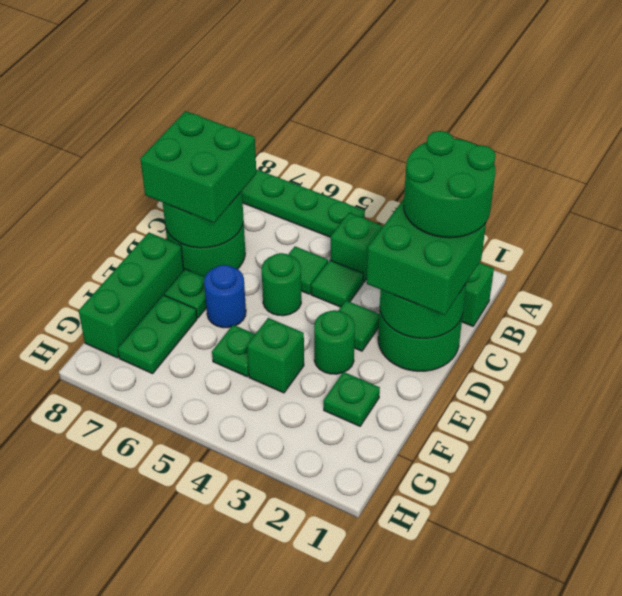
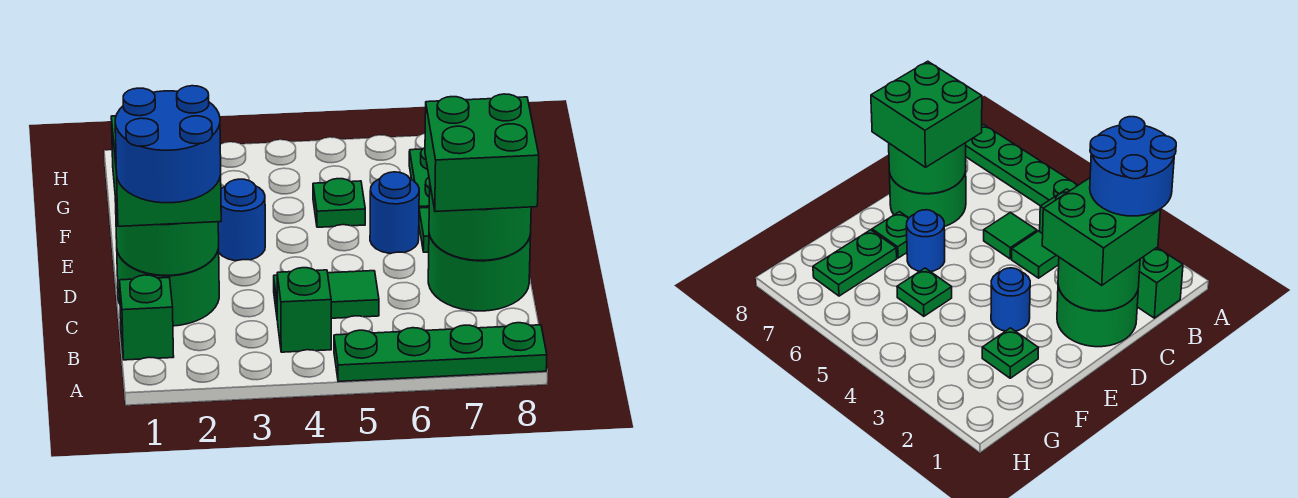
green round brick B1:C2 level 4 -> blue round brick B1:C2 level 4
green tile D3 level 1 -> none
green round brick D5 level 1 -> none
green round brick E3 level 1 -> blue round brick E3 level 1
green brick E8:G8 level 1 -> none
green brick F4 level 1 -> none

